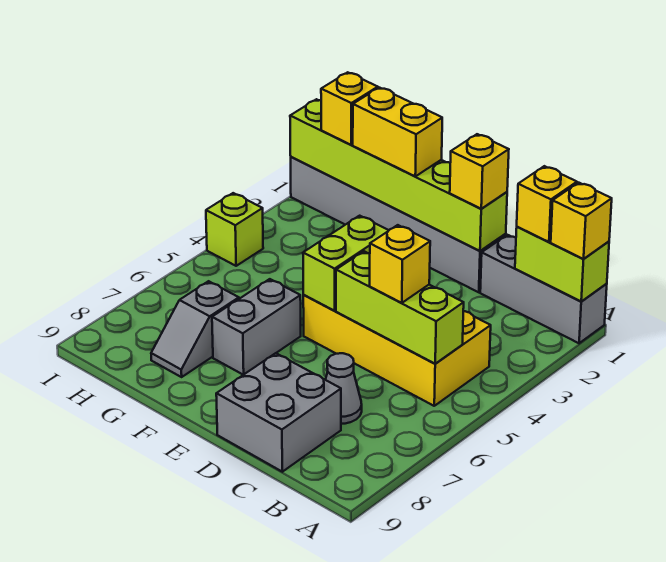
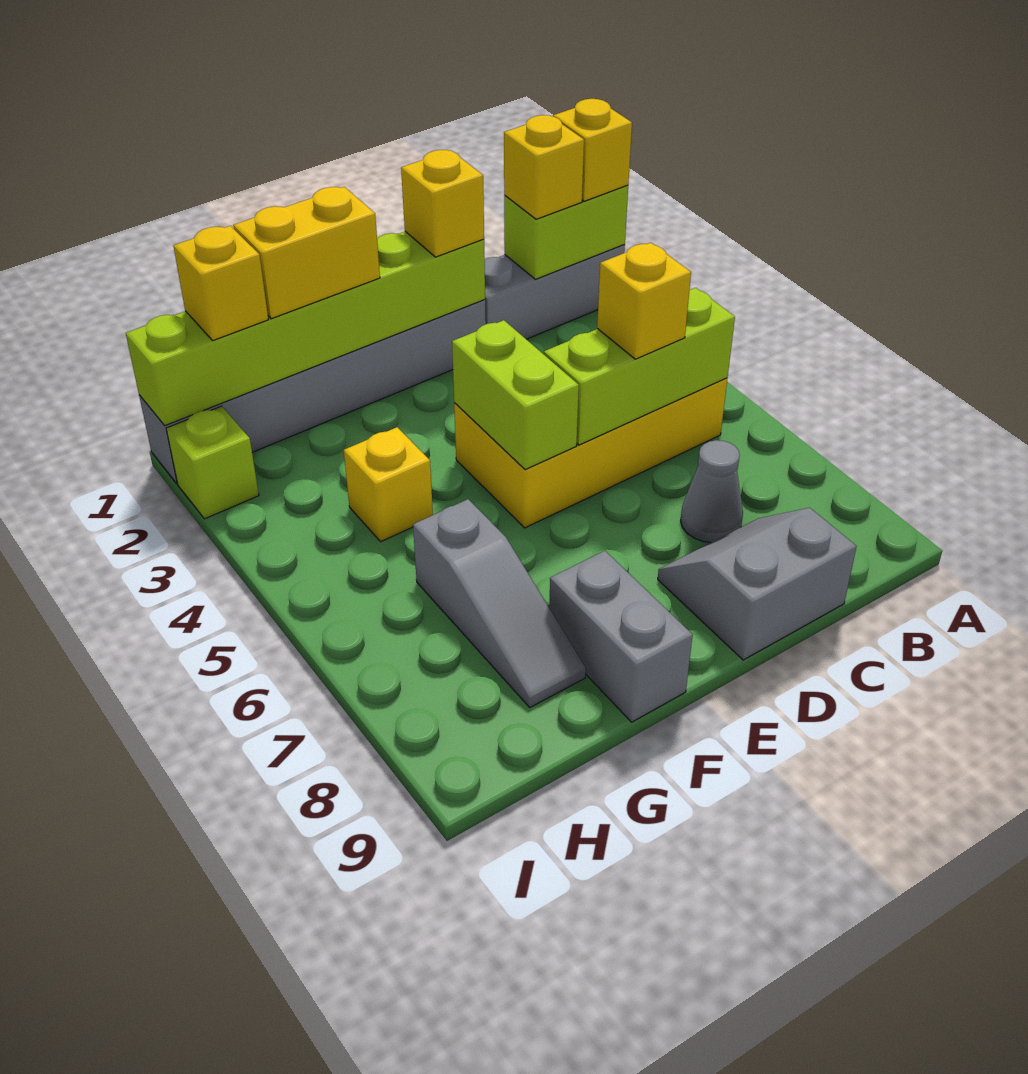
grey brick C8:D9 level 1 -> grey slope C8:D9 level 1 top 9
grey brick F6:F7 level 1 -> grey brick F8:F9 level 1
none -> yellow brick G4 level 1
grey slope G7:G8 level 1 top 7 -> grey slope G6:G8 level 1 top 6
lime brick I4 level 1 -> lime brick I2 level 1

